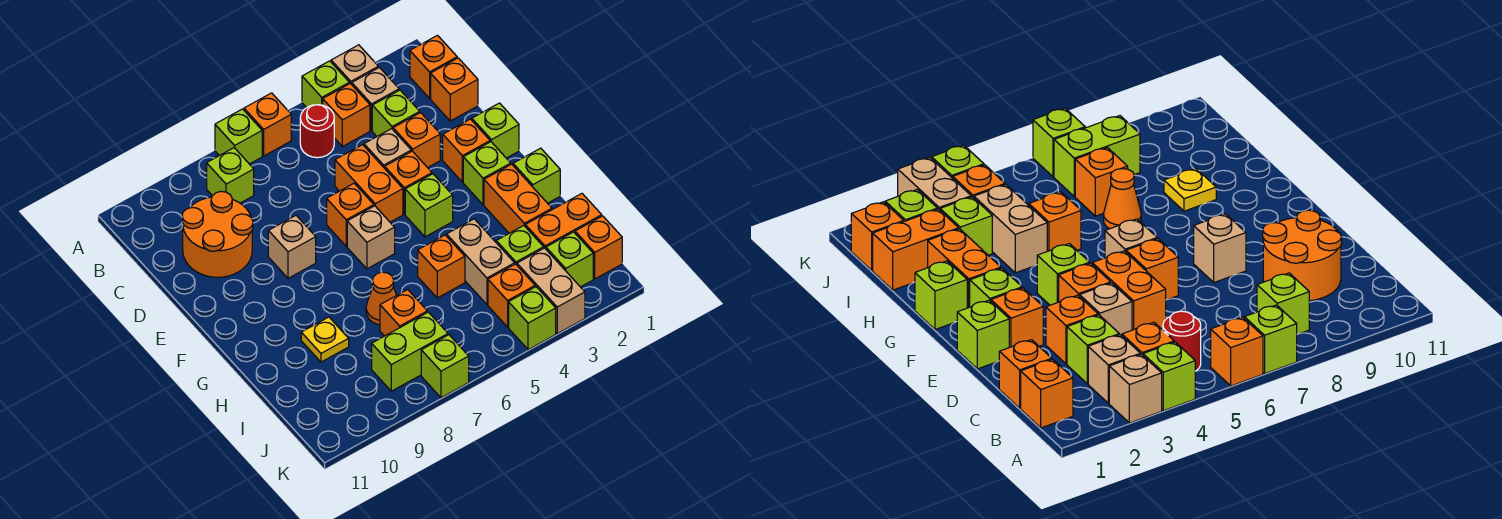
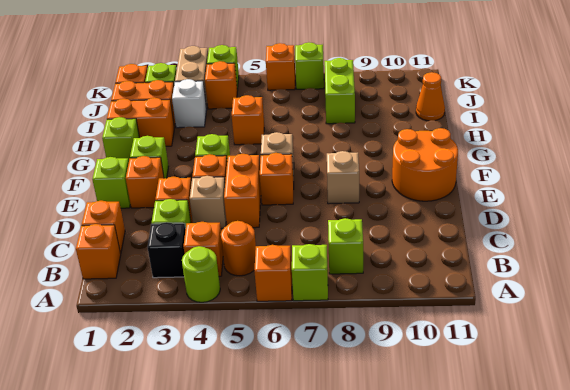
tan brick A3 level 1 -> none
lime brick A4 level 1 -> lime round brick A4 level 1
tan brick B3 level 1 -> black brick B3 level 1
red round brick B5 level 1 -> orange round brick B5 level 1
orange round brick C9:D10 level 1 -> orange round brick E10:F11 level 1
orange brick G2:H2 level 1 -> orange brick H1:H2 level 1
tan brick H4:I4 level 1 -> none
orange cone H7 level 1 -> orange cone I11 level 1
yellow plate H9 level 1 -> none
lime brick I3 level 1 -> white brick I3 level 1
orange brick I7 level 1 -> orange brick K6 level 1
lime brick J7:J8 level 1 -> lime brick I8:J8 level 1

